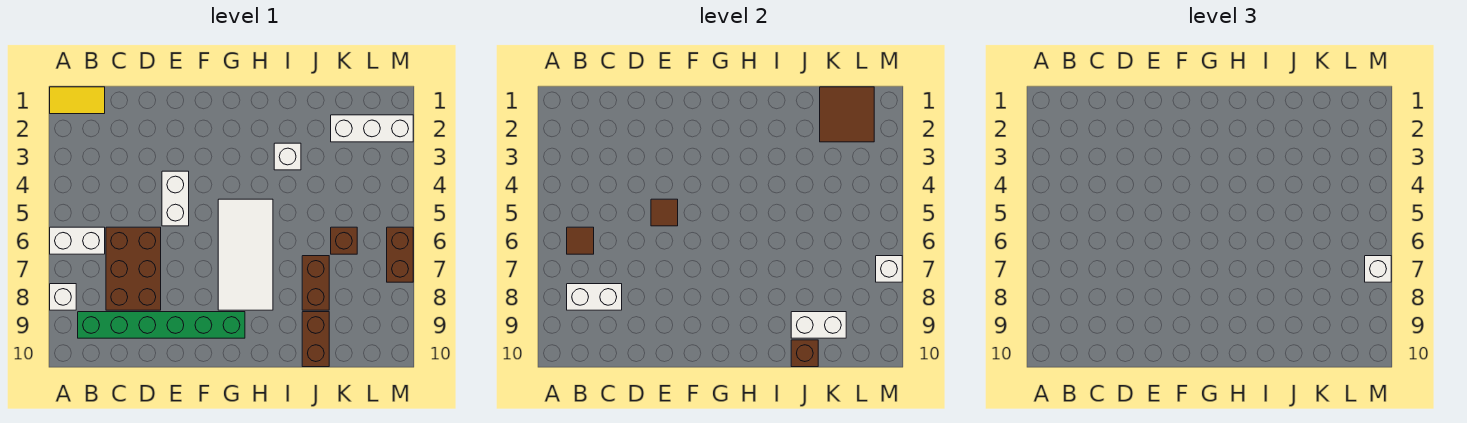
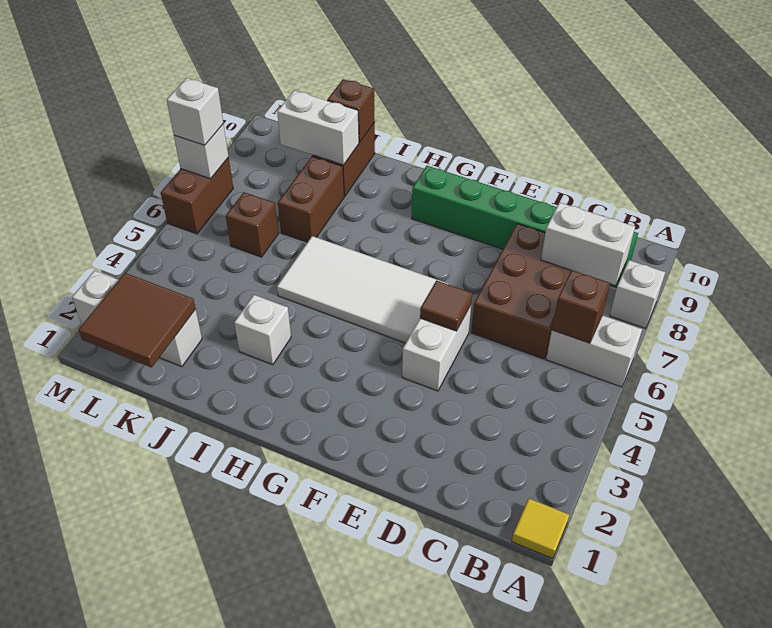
yellow tile A1:B1 level 1 -> yellow tile A1 level 1
brown tile B6 level 2 -> brown brick B6 level 2
white tile G5:H8 level 1 -> white tile F5:I6 level 1

